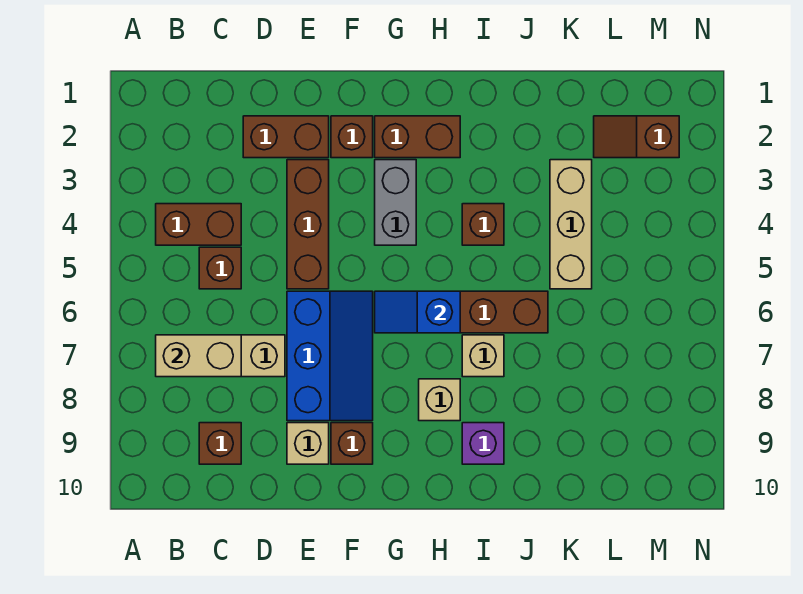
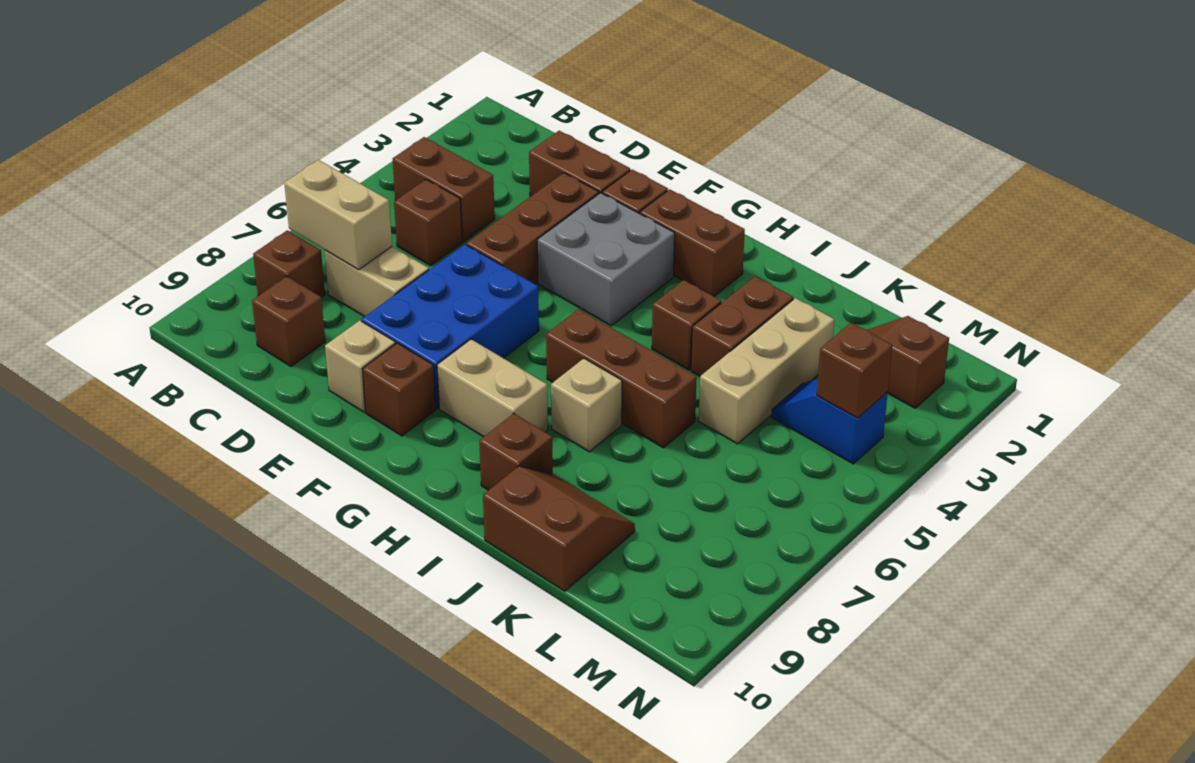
none -> brown brick B8 level 1
blue slope E6:F8 level 1 top E -> blue brick E6:F8 level 1
grey brick G3:G4 level 1 -> grey brick F3:G4 level 1
blue slope G6:H6 level 2 top H -> blue slope L4:M4 level 1 top M
tan brick H8 level 1 -> tan brick G8:H8 level 1
purple brick I9 level 1 -> brown brick I9 level 1
none -> brown brick J3:J4 level 1
none -> brown slope J9:K10 level 1 top 10
none -> brown brick M4 level 2

